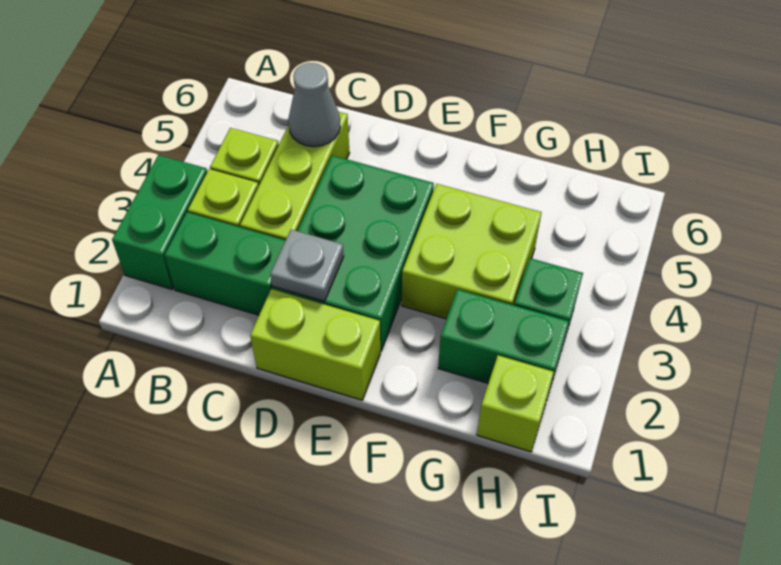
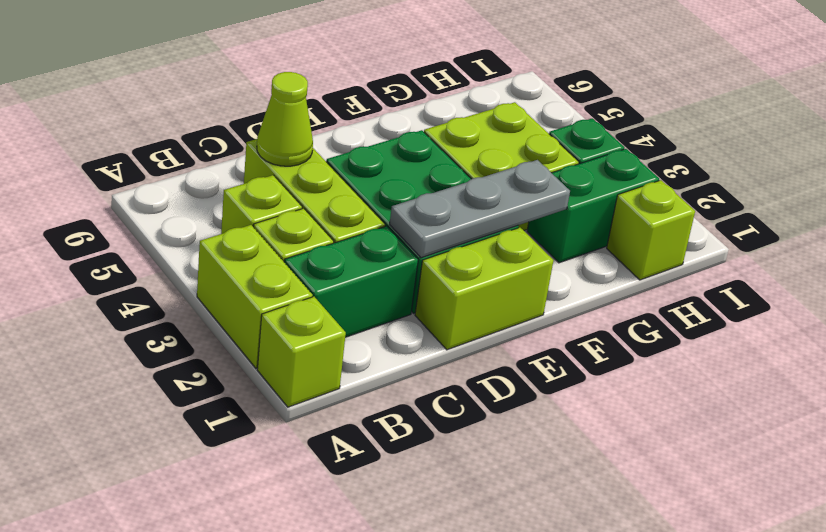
none -> lime brick A1 level 1
green brick A2:A3 level 1 -> lime brick A2:A3 level 1
grey cone C5 level 2 -> lime cone C5 level 2
grey plate D2 level 2 -> grey plate D2:F2 level 2

